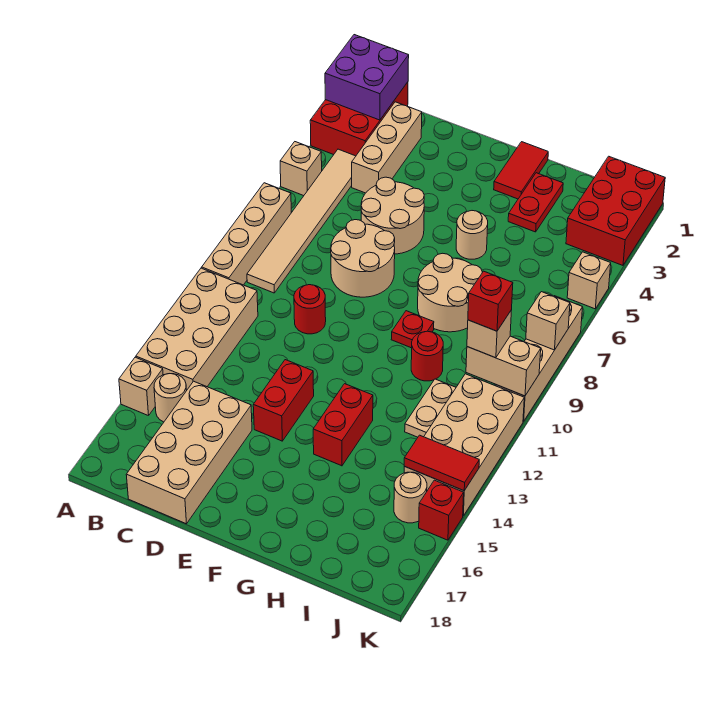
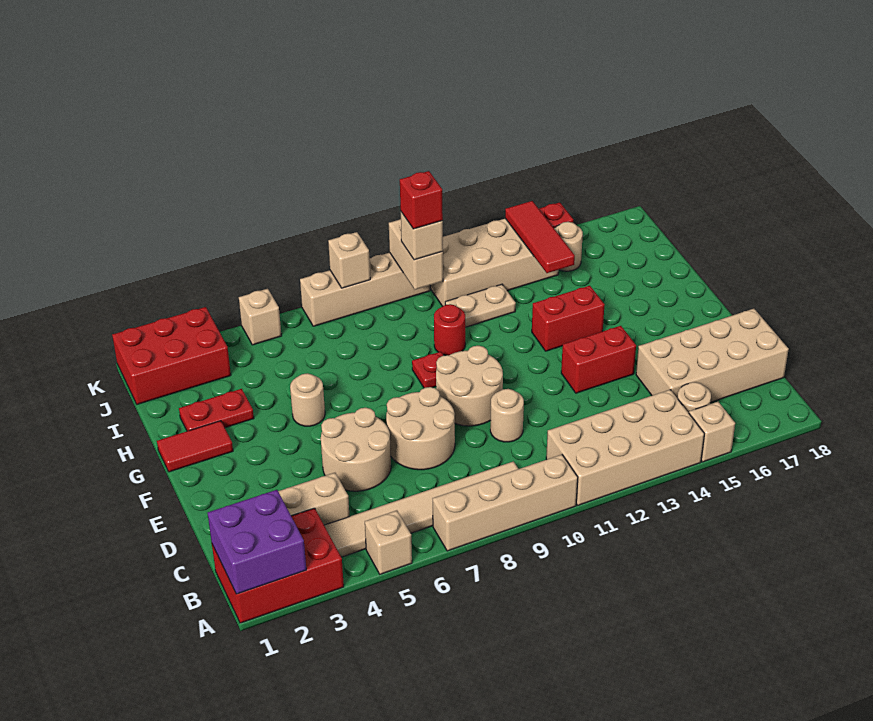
red round brick D10 level 1 -> tan round brick D10 level 1
tan round brick G7:H8 level 1 -> tan round brick E9:F10 level 1
red tile J14:K14 level 2 -> red tile I14:K14 level 2

